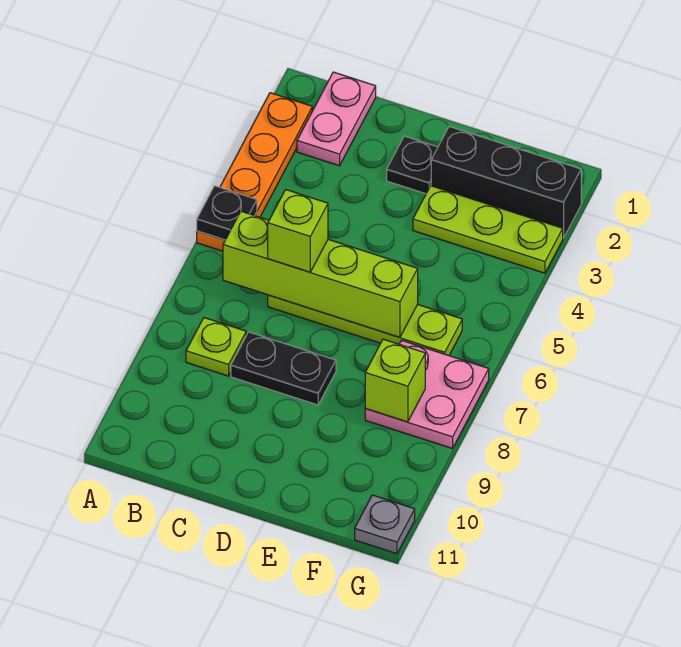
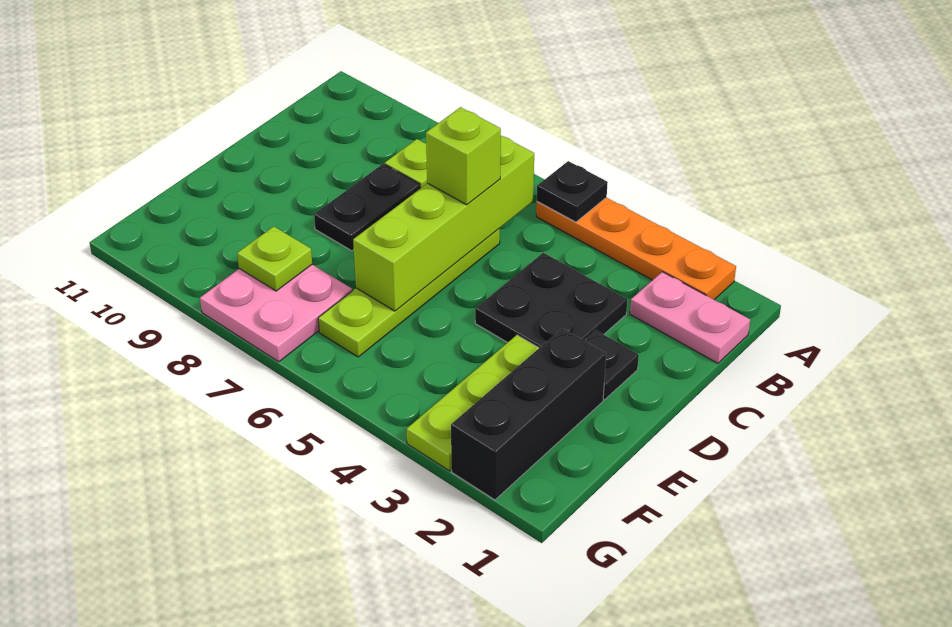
none -> black plate C3:D4 level 1
lime brick F8 level 2 -> lime plate F8 level 2
grey plate G11 level 1 -> none

